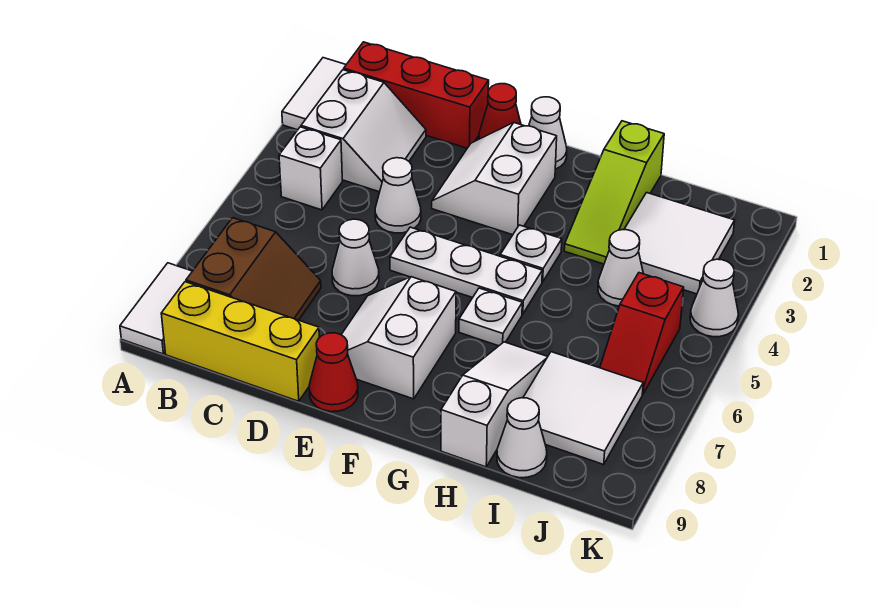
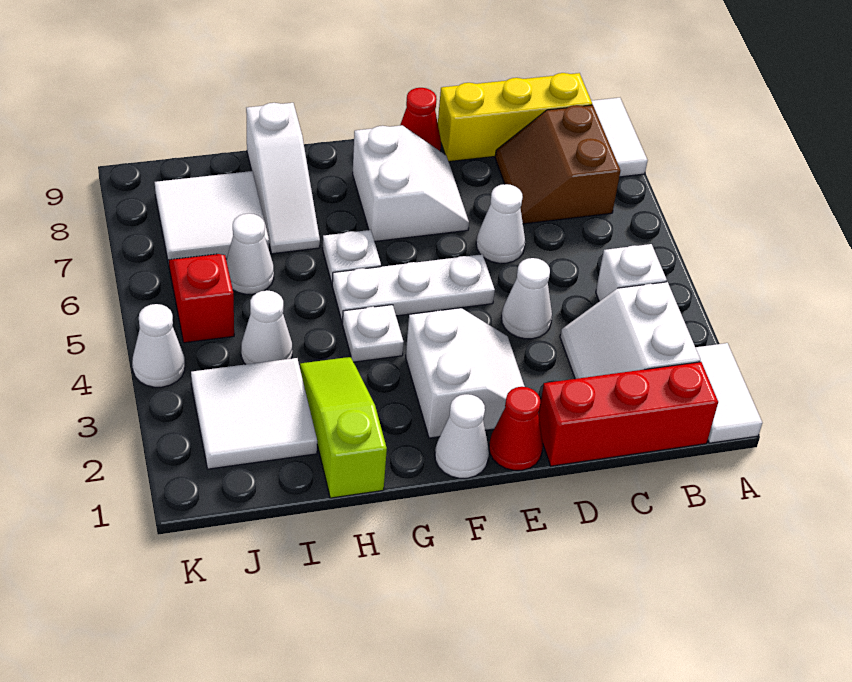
white cone I9 level 1 -> white cone I6 level 1

